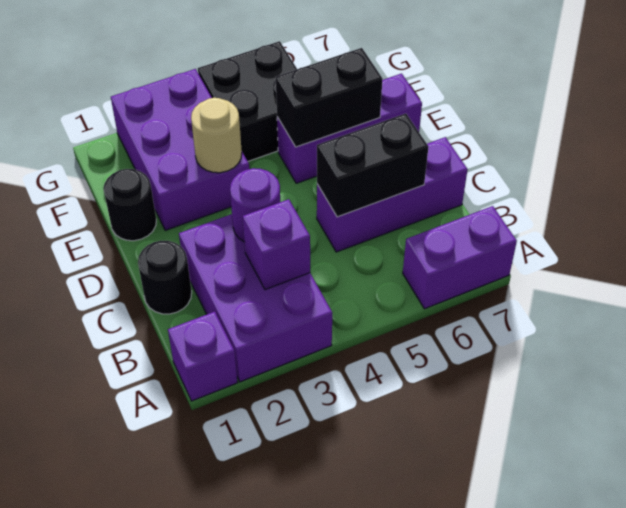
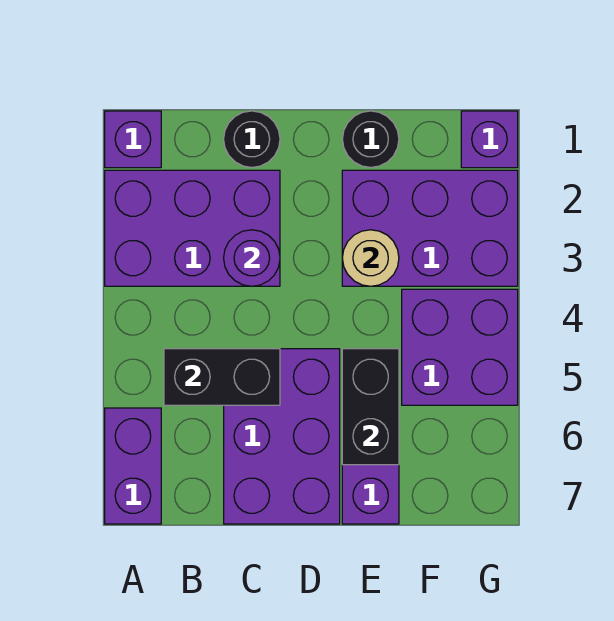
purple brick B3 level 2 -> purple brick G1 level 1
purple brick C5:C7 level 1 -> purple brick C5:D7 level 1
black brick C5:C6 level 2 -> black brick B5:C5 level 2
black brick F4:G5 level 1 -> purple brick F4:G5 level 1

